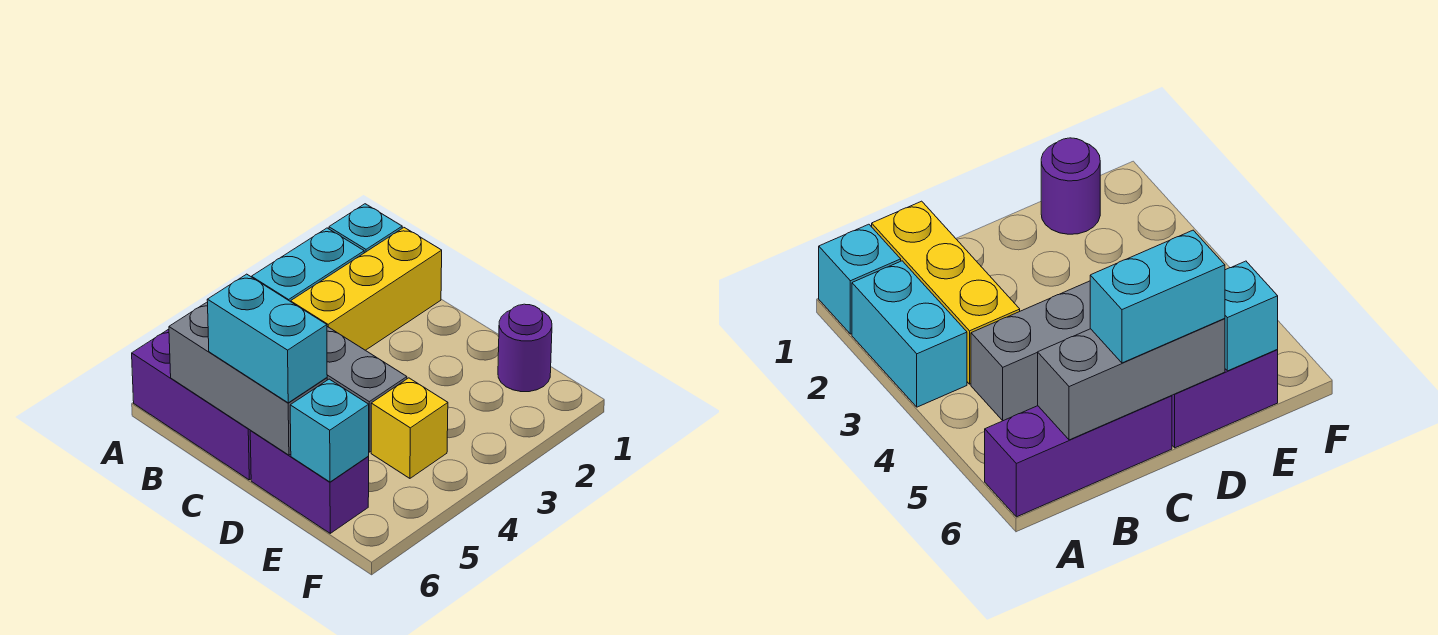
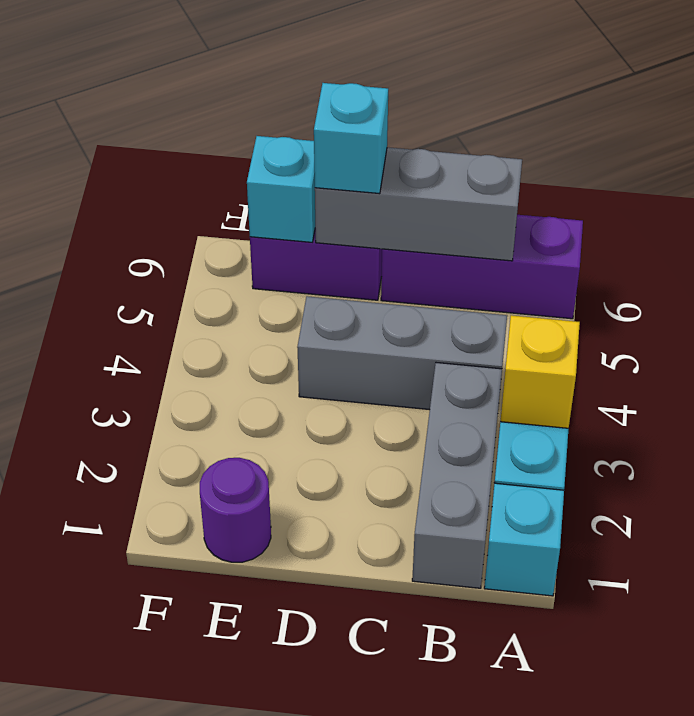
yellow brick B1:B3 level 1 -> grey brick B1:B3 level 1
cyan brick C6:D6 level 3 -> cyan brick D6 level 3
yellow brick E4 level 1 -> yellow brick A3 level 2

